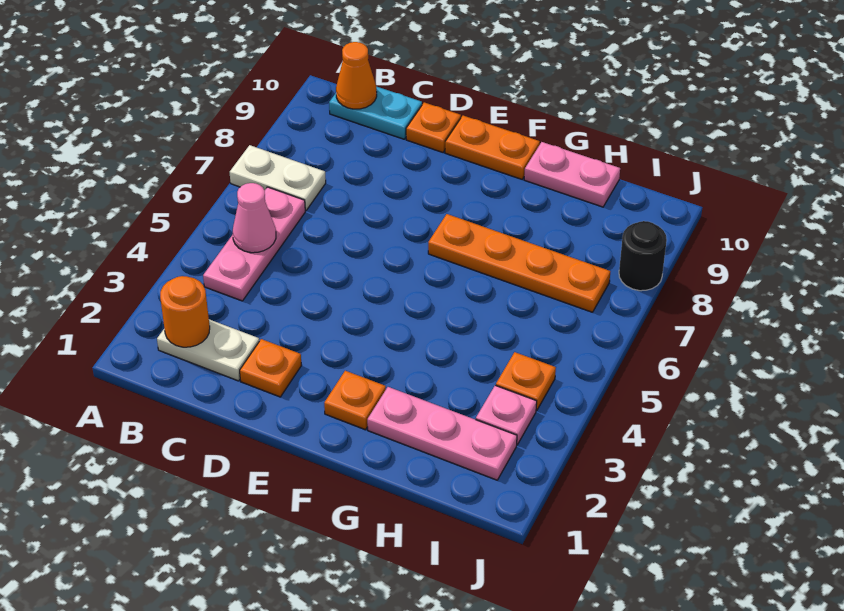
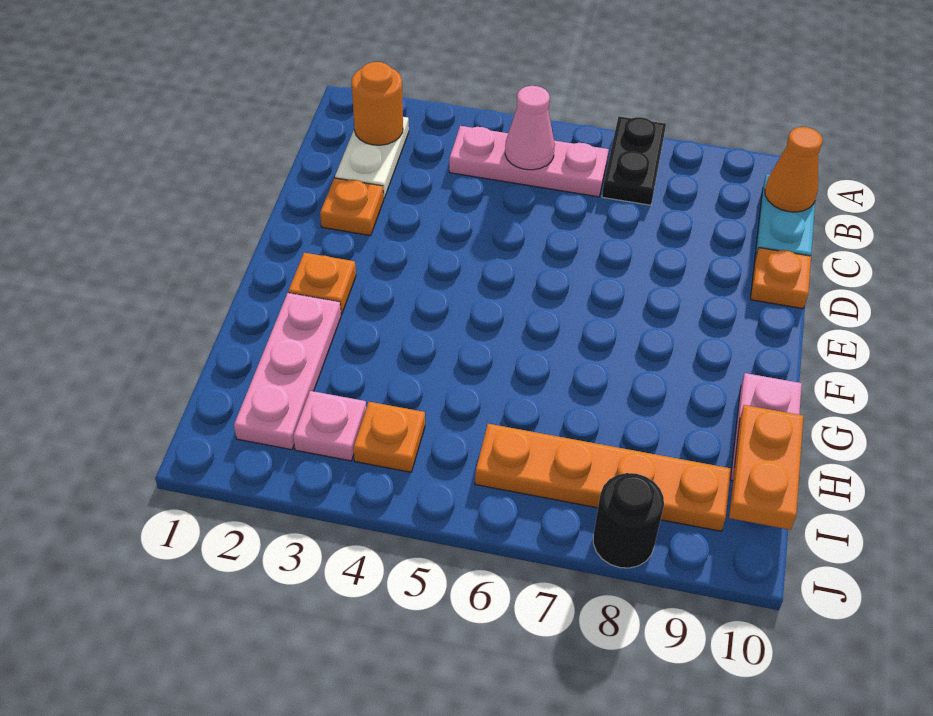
white plate A7:B7 level 1 -> black plate A7:B7 level 1
orange plate E10:F10 level 1 -> orange plate H10:I10 level 2
orange plate F7:I7 level 1 -> orange plate I6:I9 level 1

